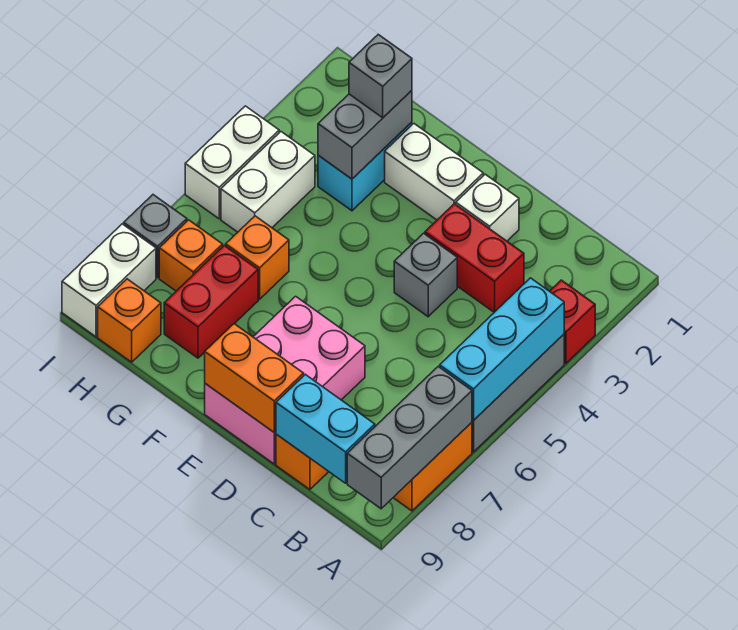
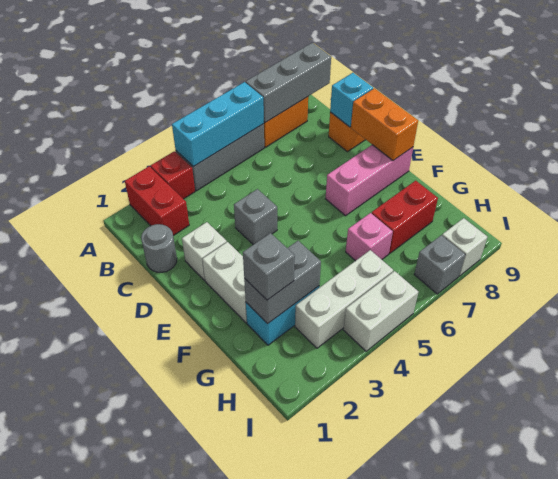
cyan brick B9:C9 level 2 -> cyan brick C9 level 2
none -> grey round brick C1 level 1
red brick C3:D3 level 1 -> red brick A2:B2 level 1
pink brick D7:E9 level 1 -> pink brick E7:E9 level 1
orange brick G6 level 1 -> pink brick G6 level 1
white brick H4:H5 level 1 -> white brick H3:H5 level 1
orange brick H7 level 1 -> none
orange brick H9 level 1 -> none
white brick I8:I9 level 1 -> white brick I8 level 1

